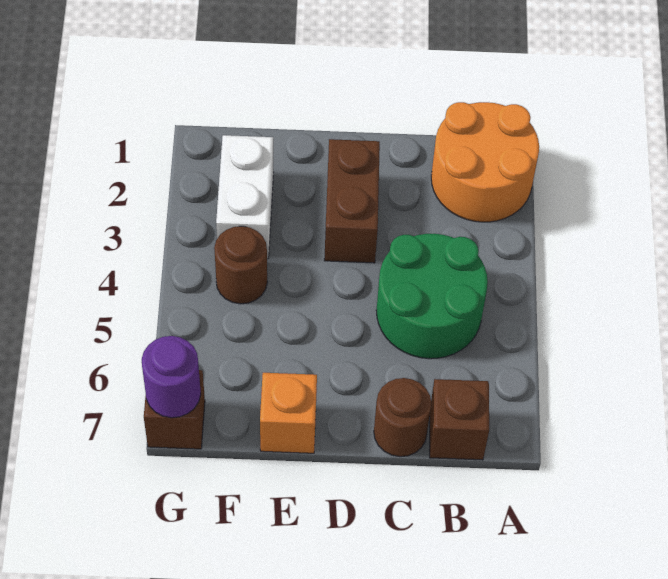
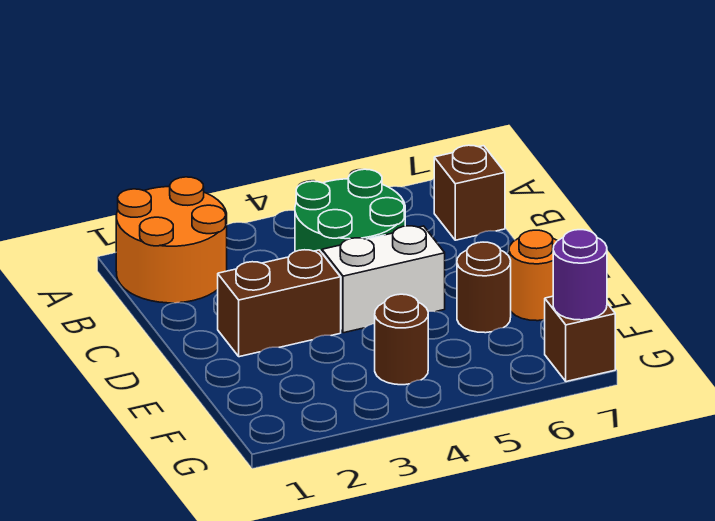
brown round brick C7 level 1 -> brown round brick E6 level 1
orange brick E7 level 1 -> orange round brick E7 level 1
white brick F2:F3 level 1 -> white brick D4:D5 level 1

